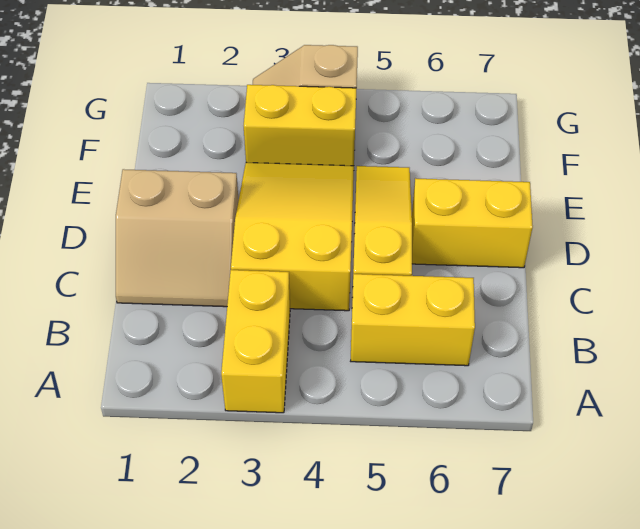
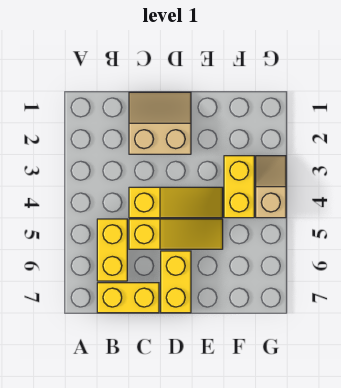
yellow brick A3:B3 level 1 -> yellow brick B7:C7 level 1
tan slope C1:D2 level 1 top D -> tan slope C1:D2 level 1 top 2
yellow slope C3:E4 level 1 top C -> yellow slope C4:E4 level 1 top C

